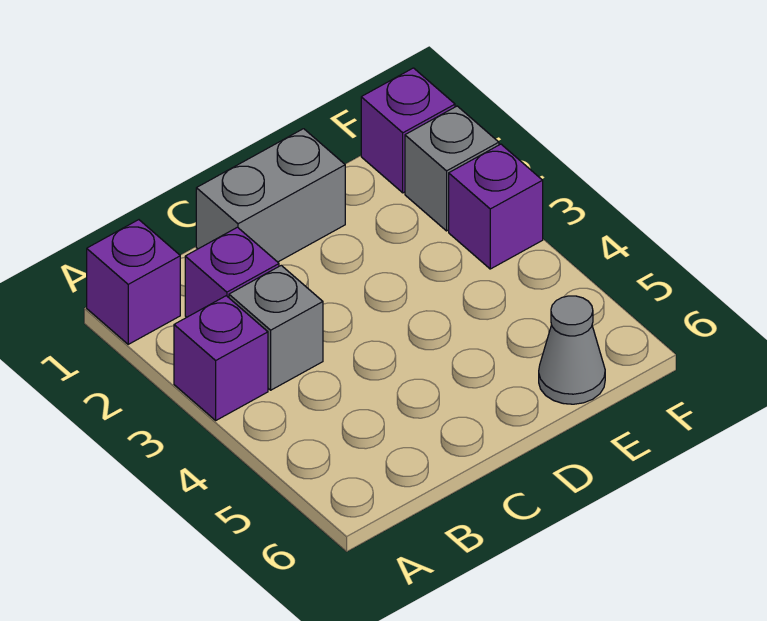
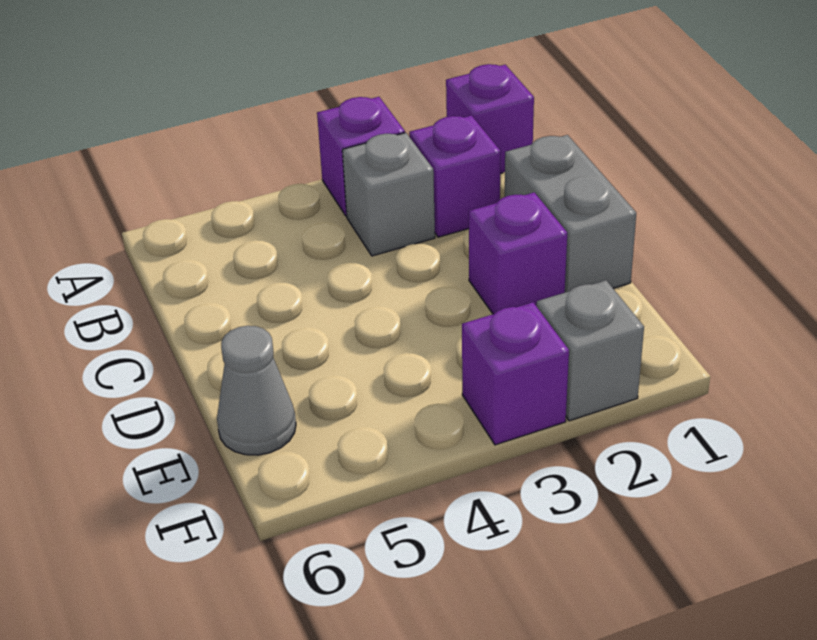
purple brick F1 level 1 -> purple brick D2 level 1

